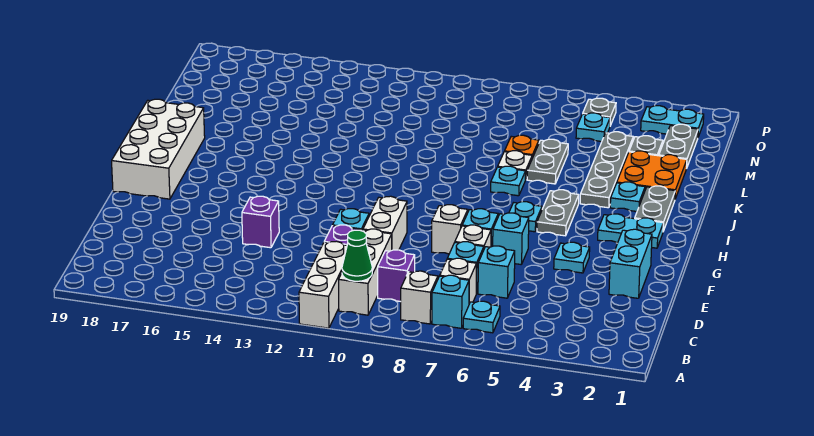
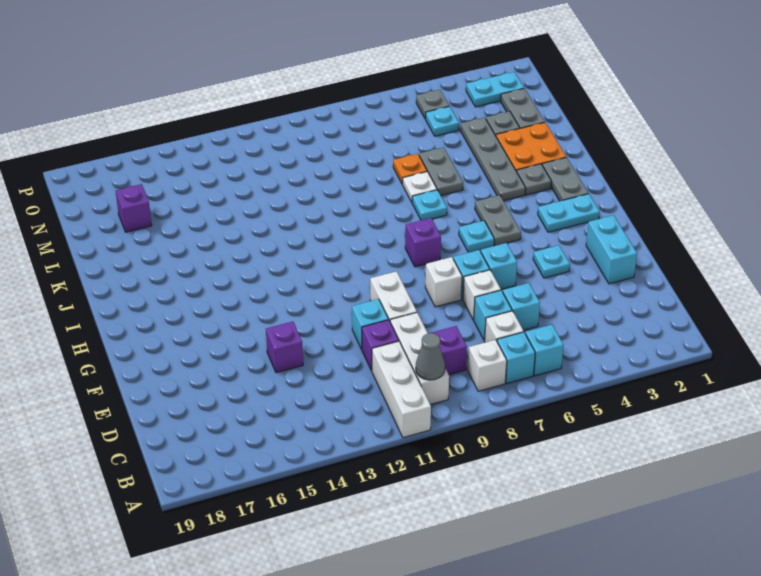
cyan plate B6 level 1 -> cyan brick B6 level 1
green cone B10 level 2 -> grey cone B10 level 2
white brick G18:J19 level 1 -> none
none -> purple brick H8 level 1
cyan plate J3 level 1 -> grey plate J3 level 1
none -> purple brick M17 level 1

